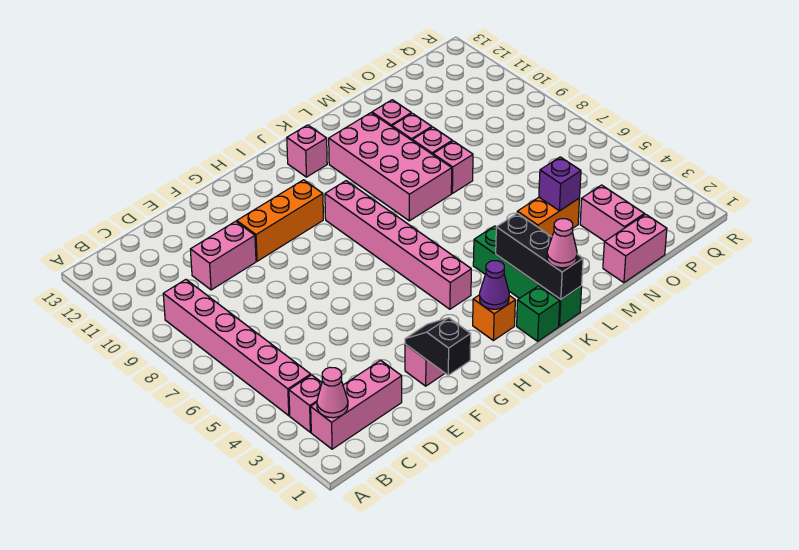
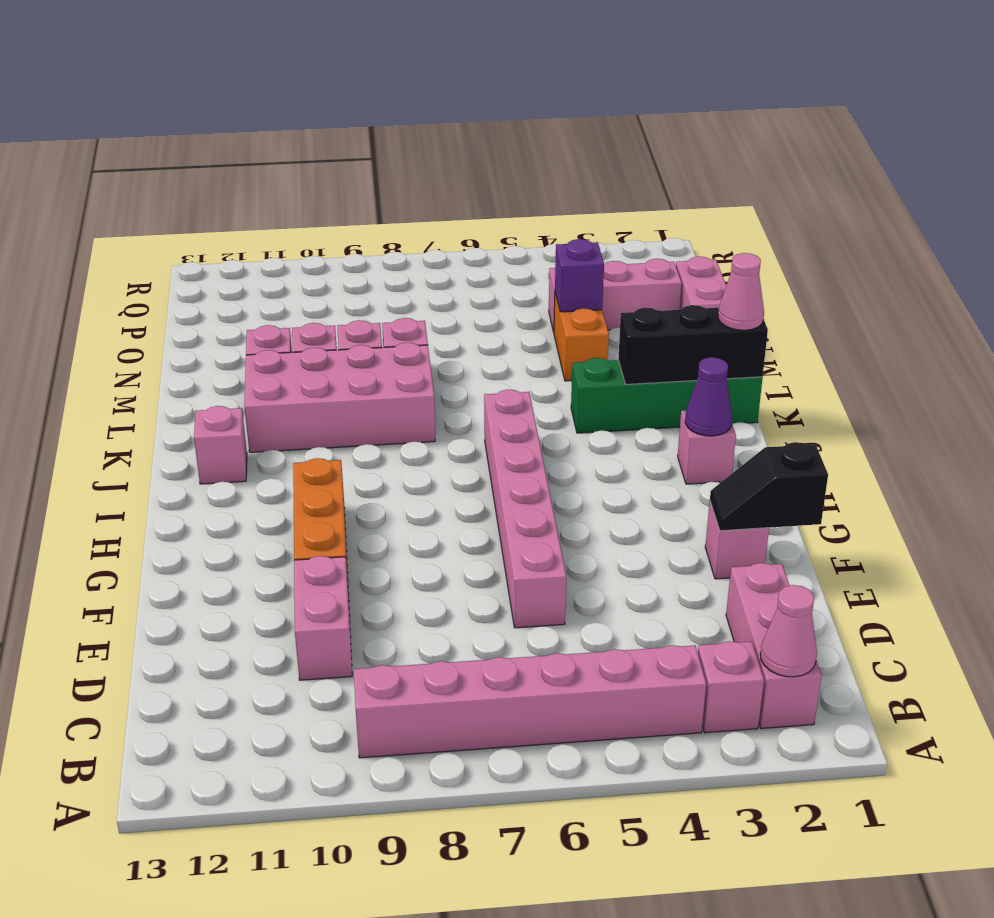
orange brick I2 level 1 -> pink brick I2 level 1
pink brick I4:I9 level 1 -> pink brick E6:J6 level 1
green brick J1 level 1 -> none
pink brick O2:O3 level 1 -> pink brick O2:O4 level 1

